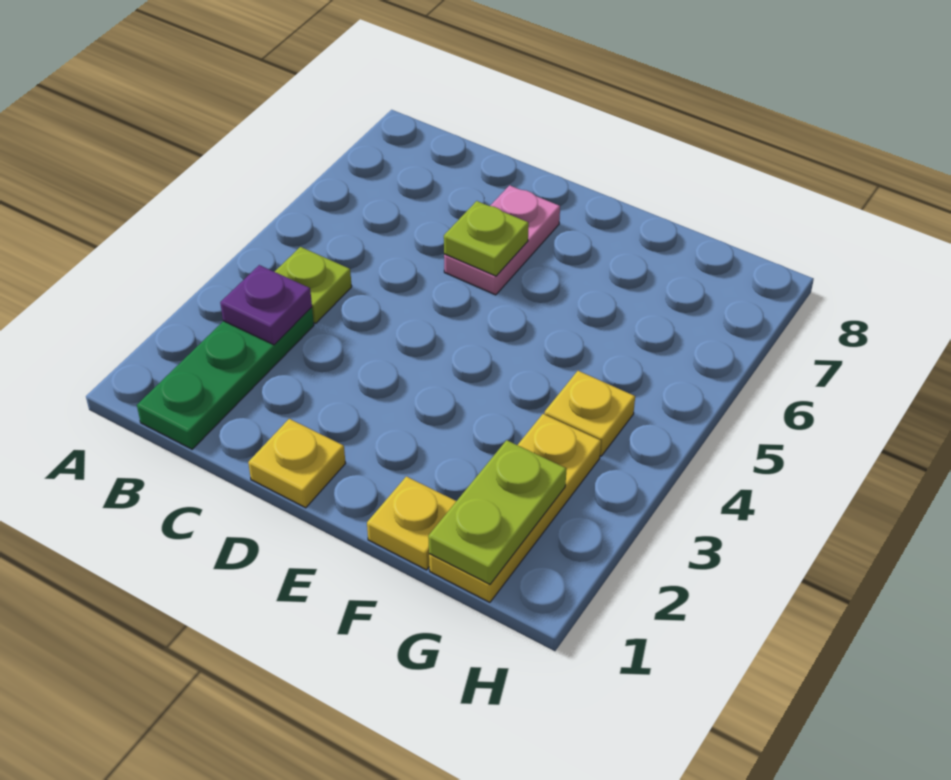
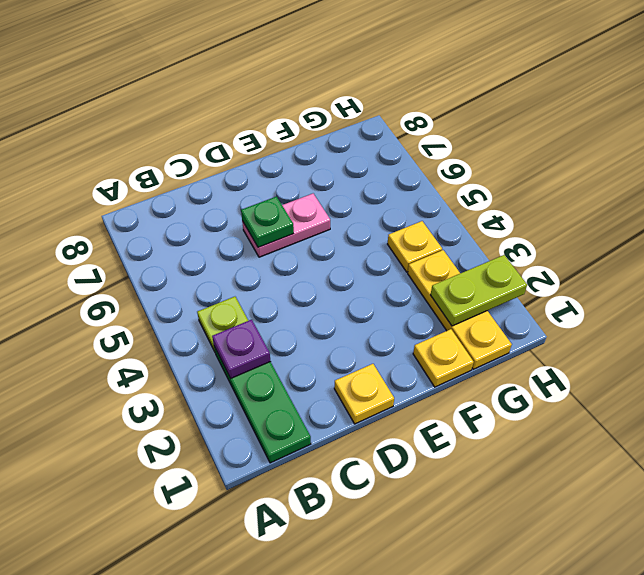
pink plate D6:D7 level 1 -> pink plate D6:E6 level 1
lime plate D6 level 2 -> green plate D6 level 2
lime plate G1:G2 level 2 -> lime plate G2:H2 level 2

